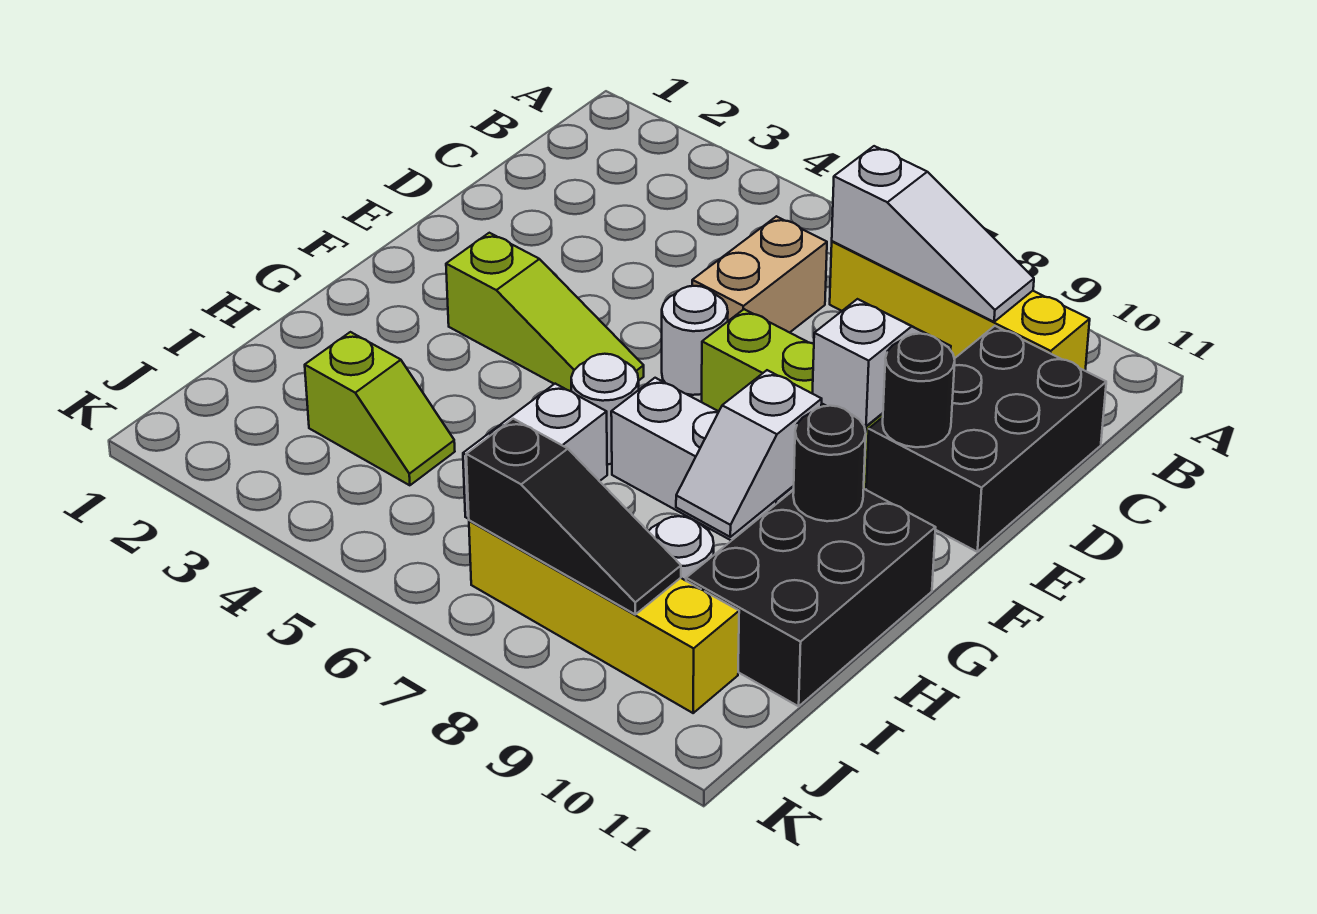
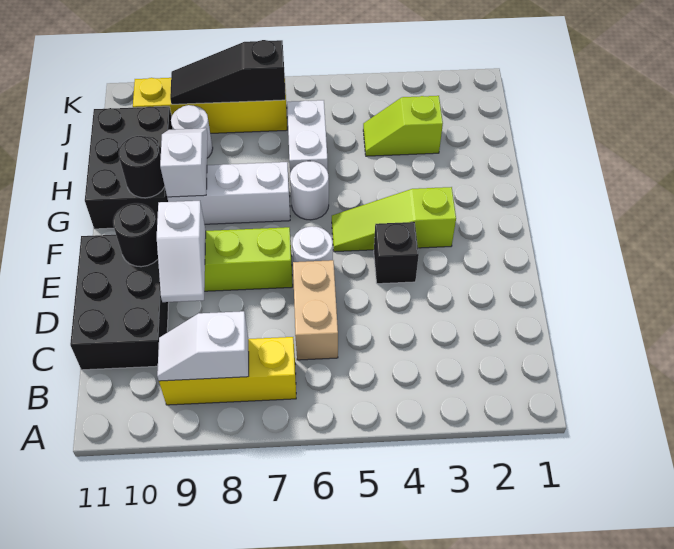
yellow brick B7:B10 level 1 -> yellow brick B7:B9 level 1
white slope B7:B9 level 2 top 7 -> white slope B8:B9 level 2 top 8
none -> black brick E4 level 1

